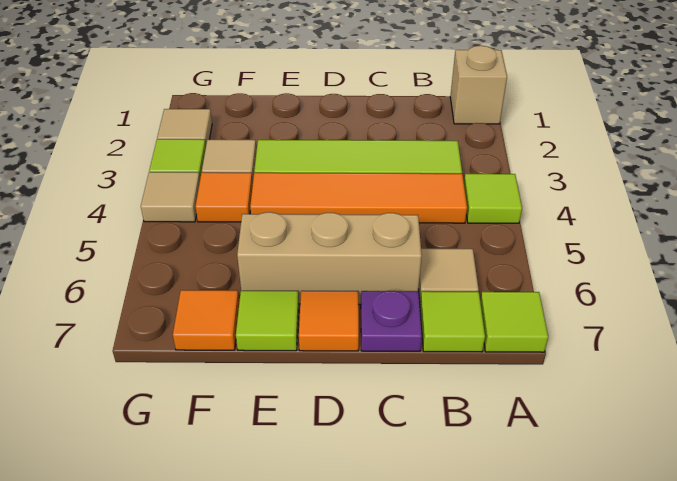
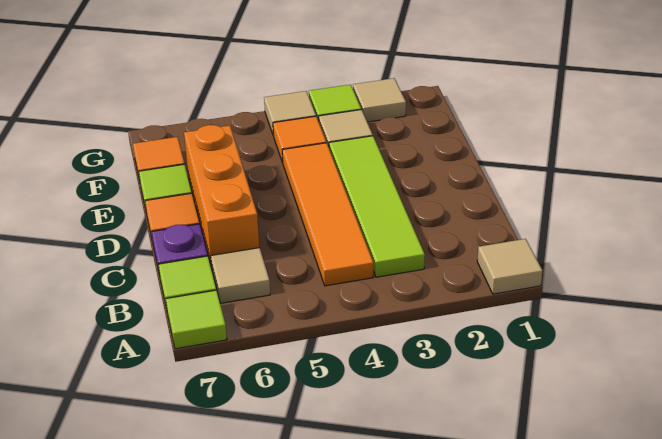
tan brick A1 level 1 -> tan tile A1 level 1
lime tile A4 level 1 -> none
tan brick C6:E6 level 1 -> orange brick C6:E6 level 1

